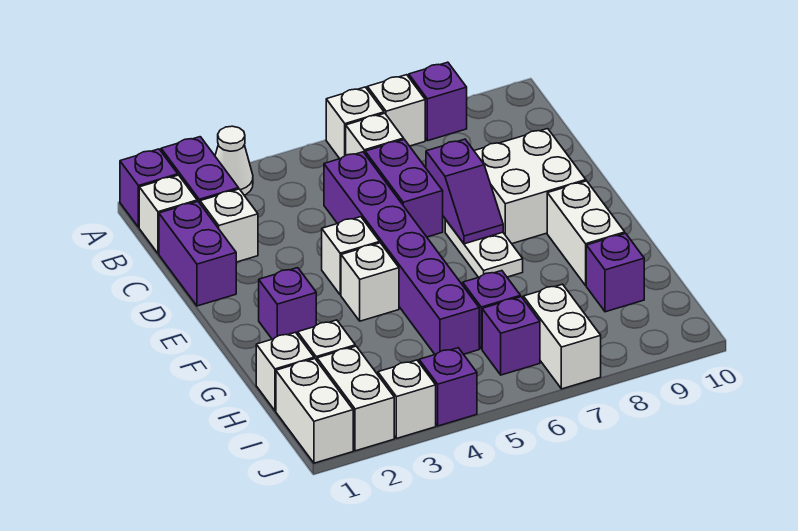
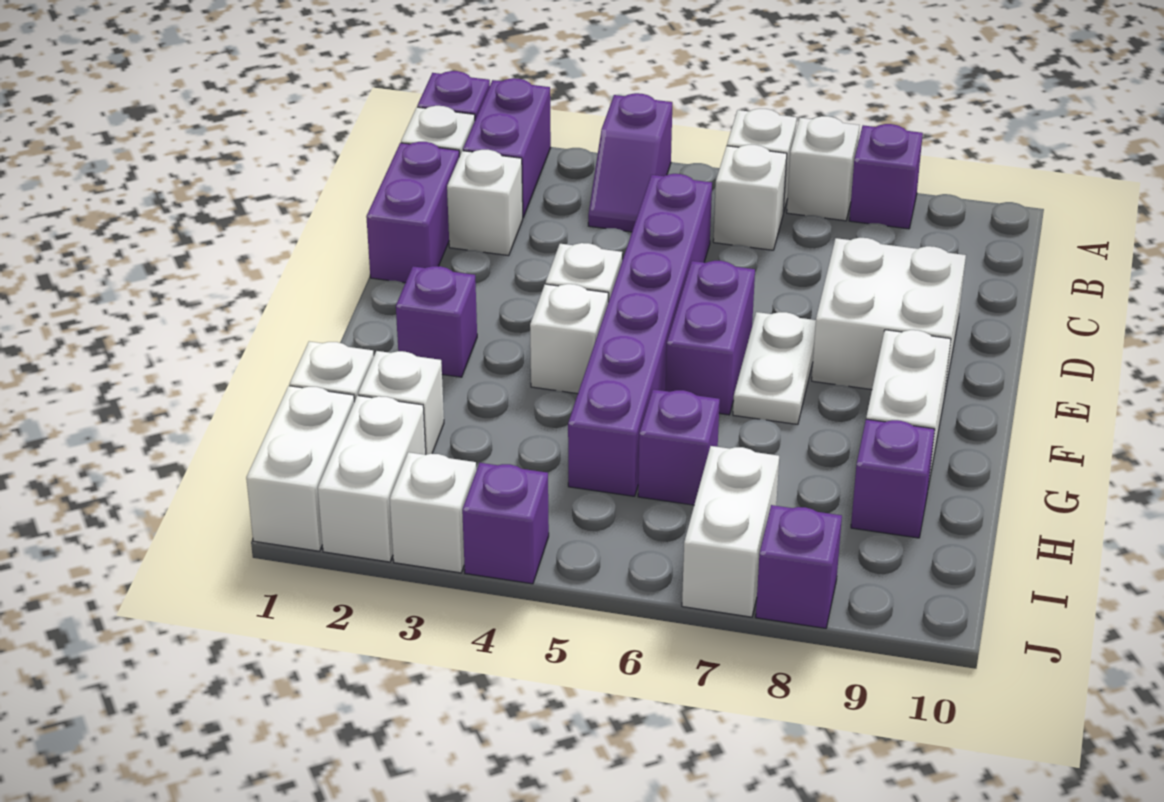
white cone A3 level 1 -> none
purple brick C6:D6 level 1 -> purple brick E6:F6 level 1
purple slope D7:E7 level 2 top D -> purple slope A4:B4 level 1 top A
purple brick I6 level 1 -> purple brick J8 level 1

